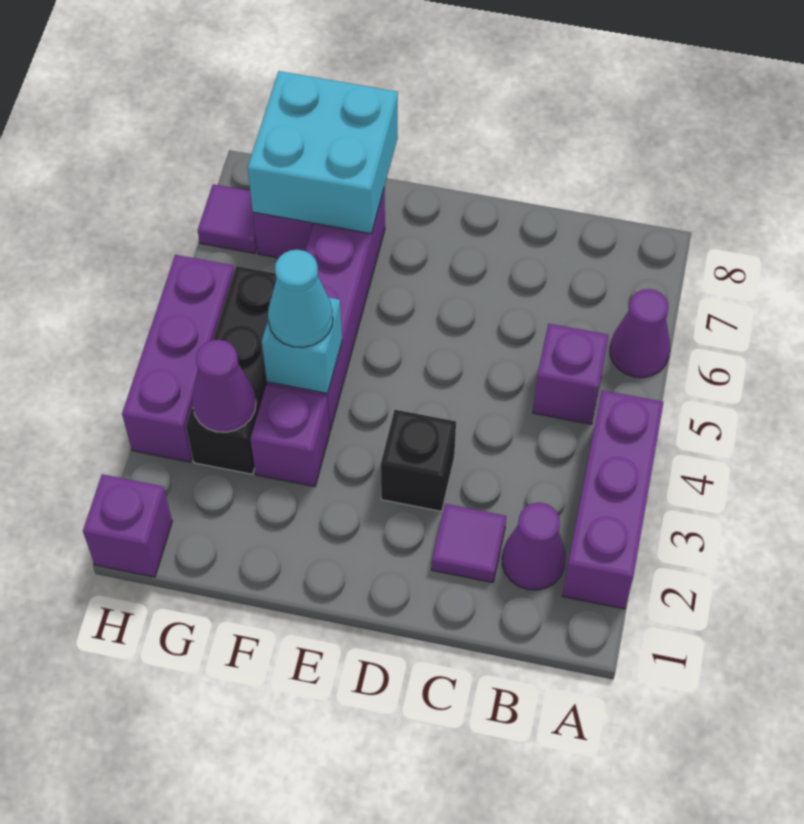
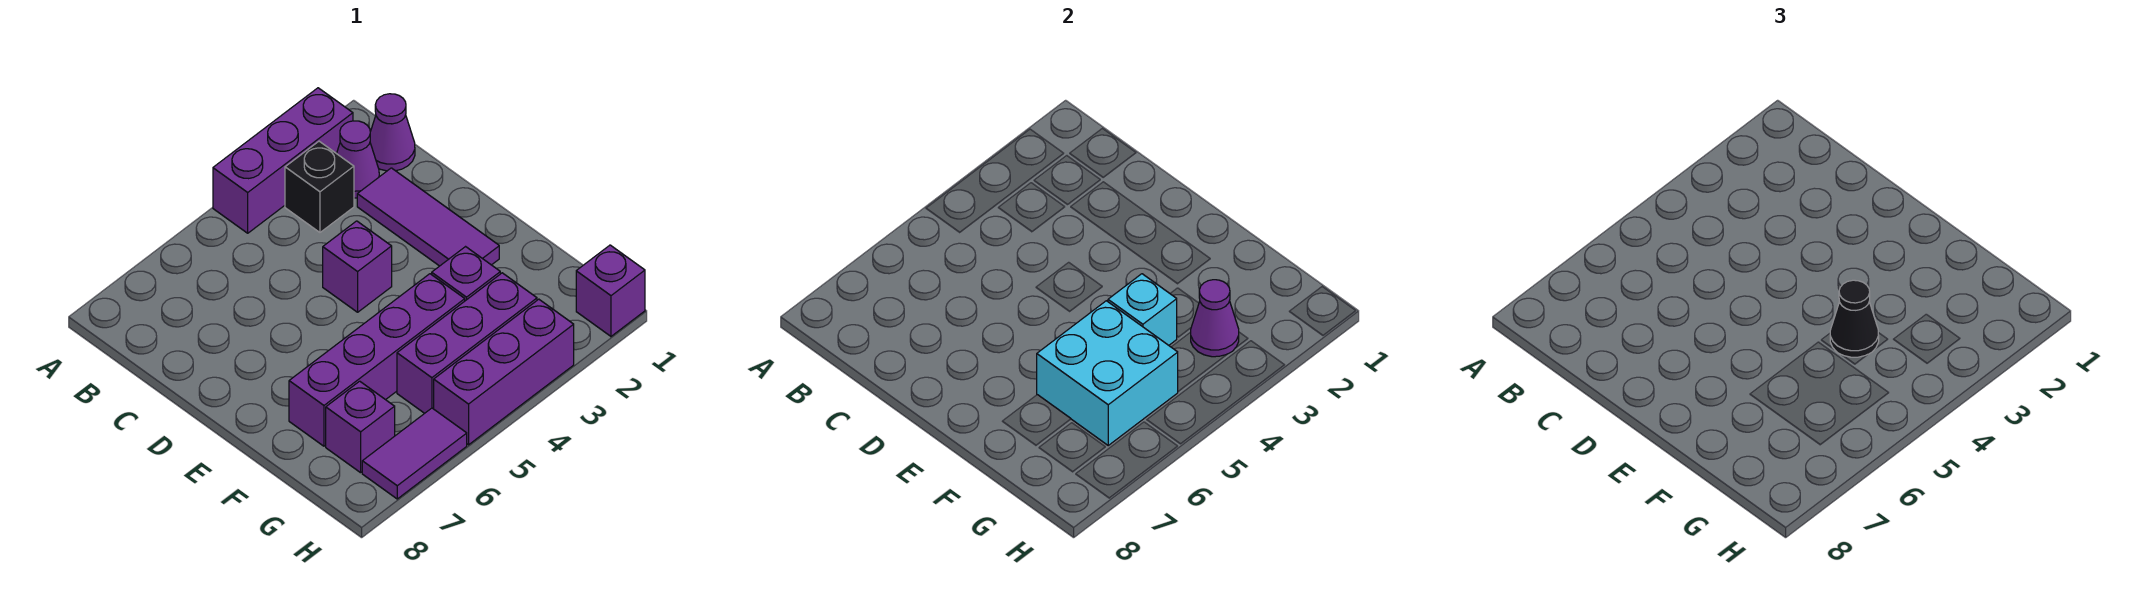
purple cone A6 level 1 -> purple cone B1 level 1
purple brick B5 level 1 -> purple brick D4 level 1
purple tile C2 level 1 -> purple tile C2:E2 level 1
black brick D3 level 1 -> black brick B3 level 1
cyan cone F4 level 3 -> black cone F4 level 3
cyan brick F7:G8 level 2 -> cyan brick F5:G6 level 2
black brick G3:G5 level 1 -> purple brick G3:G5 level 1
purple tile H7 level 1 -> purple tile H6:H7 level 1

